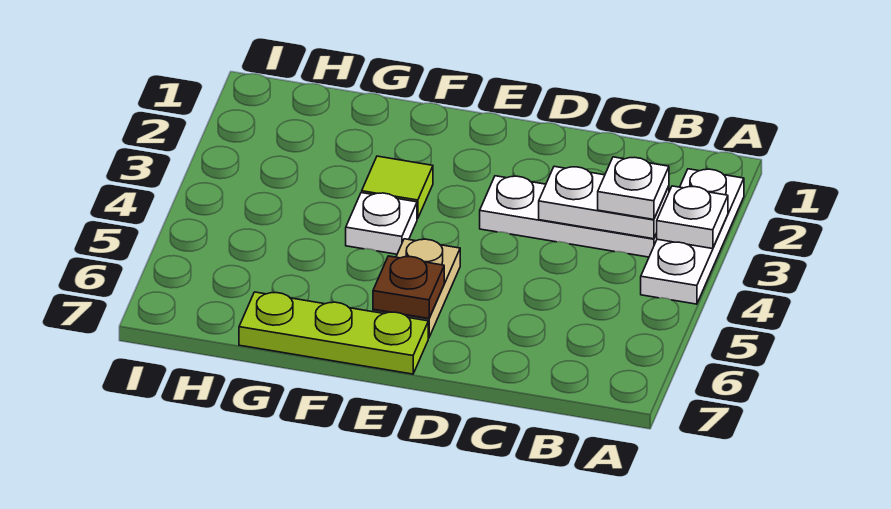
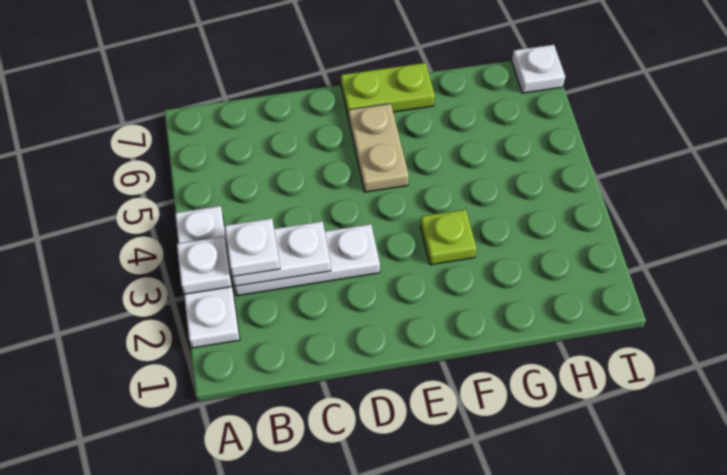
brown plate E6 level 2 -> none
lime plate E7:G7 level 1 -> lime plate E7:F7 level 1
lime tile F3 level 1 -> lime plate F3 level 1
white plate F4 level 1 -> white plate I7 level 1

